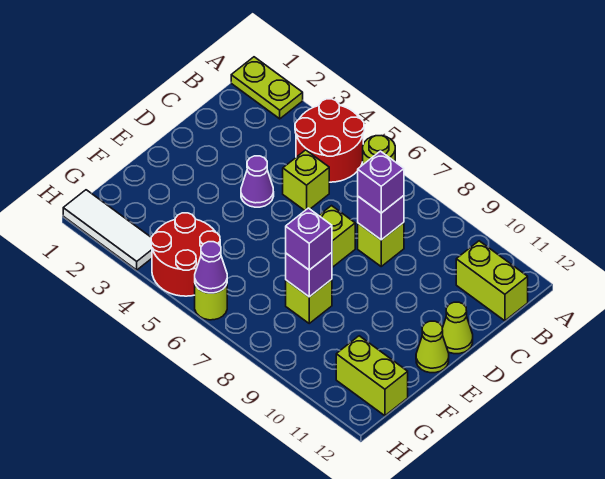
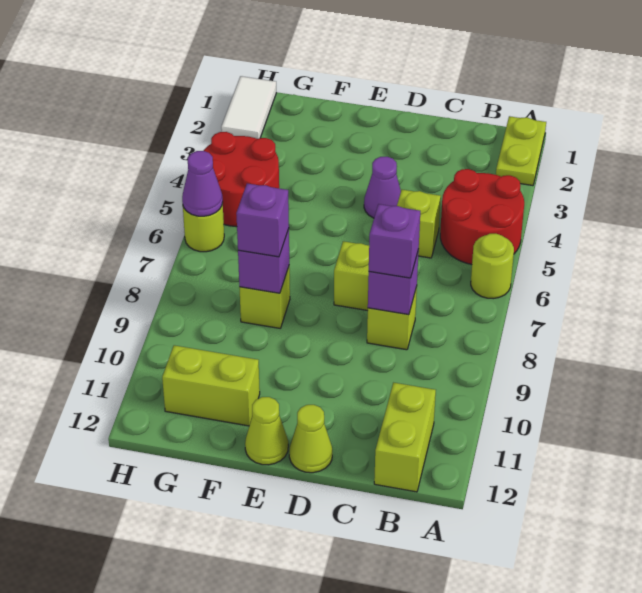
lime brick G11:G12 level 1 -> lime brick F11:G11 level 1
white tile H1:H3 level 1 -> white tile H1:H2 level 1

